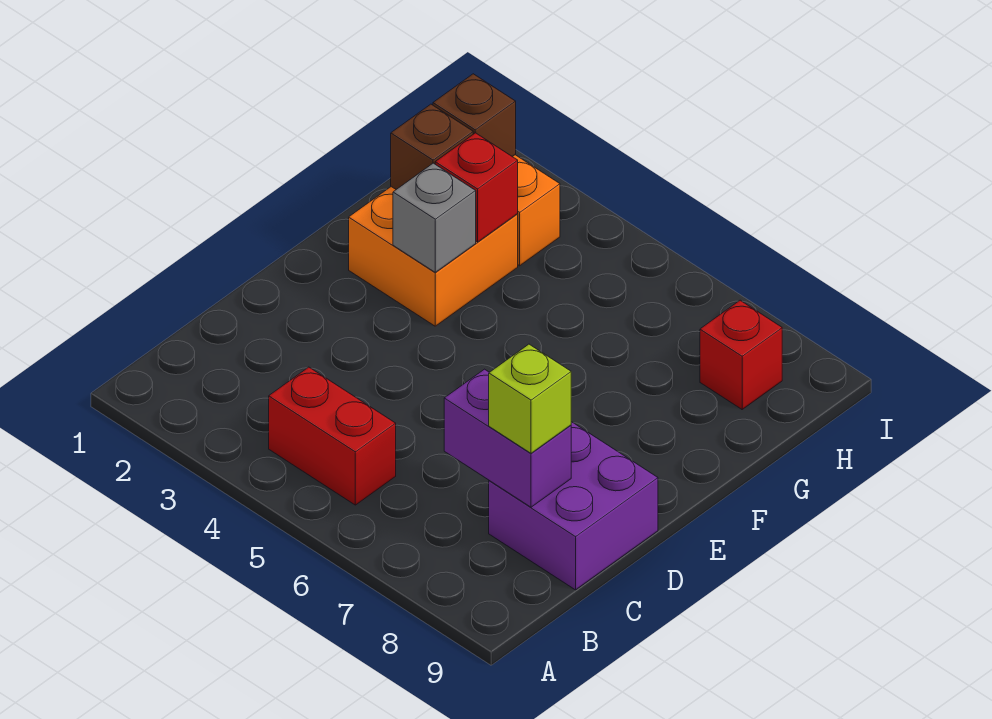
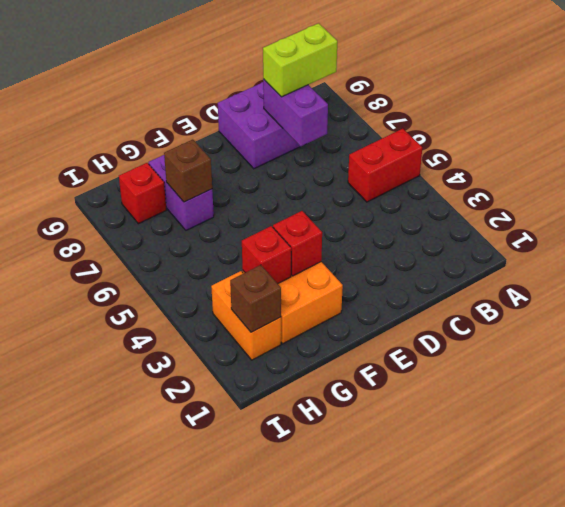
red brick B4:B5 level 1 -> red brick A5:B5 level 1
lime brick C8 level 3 -> lime brick B8:C8 level 3
grey brick F3 level 2 -> red brick F3 level 2
brown brick G2 level 2 -> brown brick G7 level 2
none -> purple brick G7:G8 level 1

